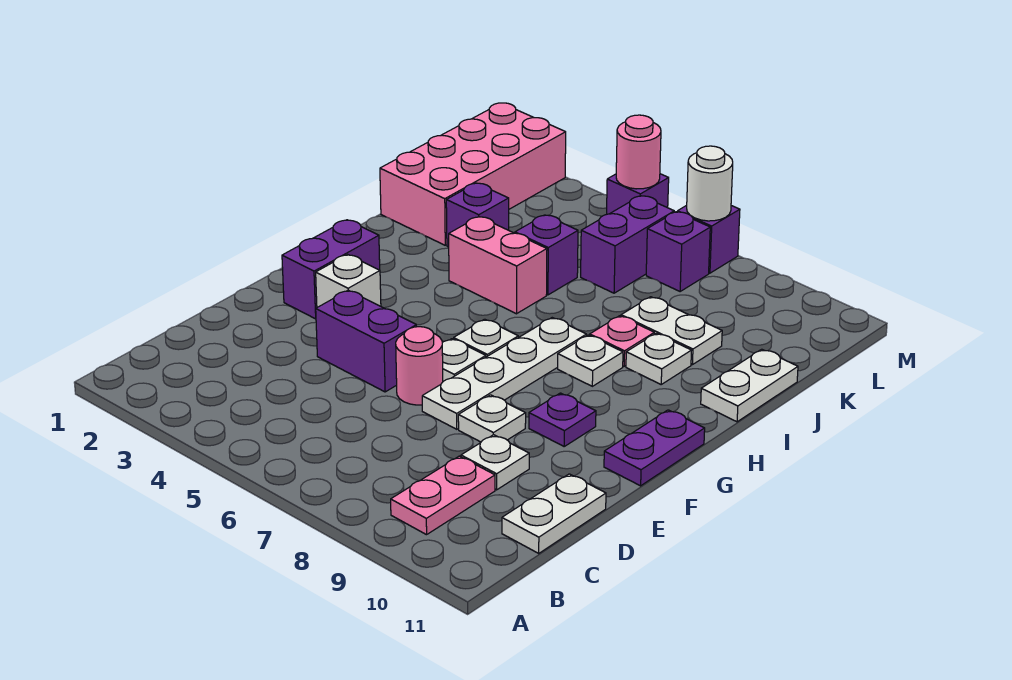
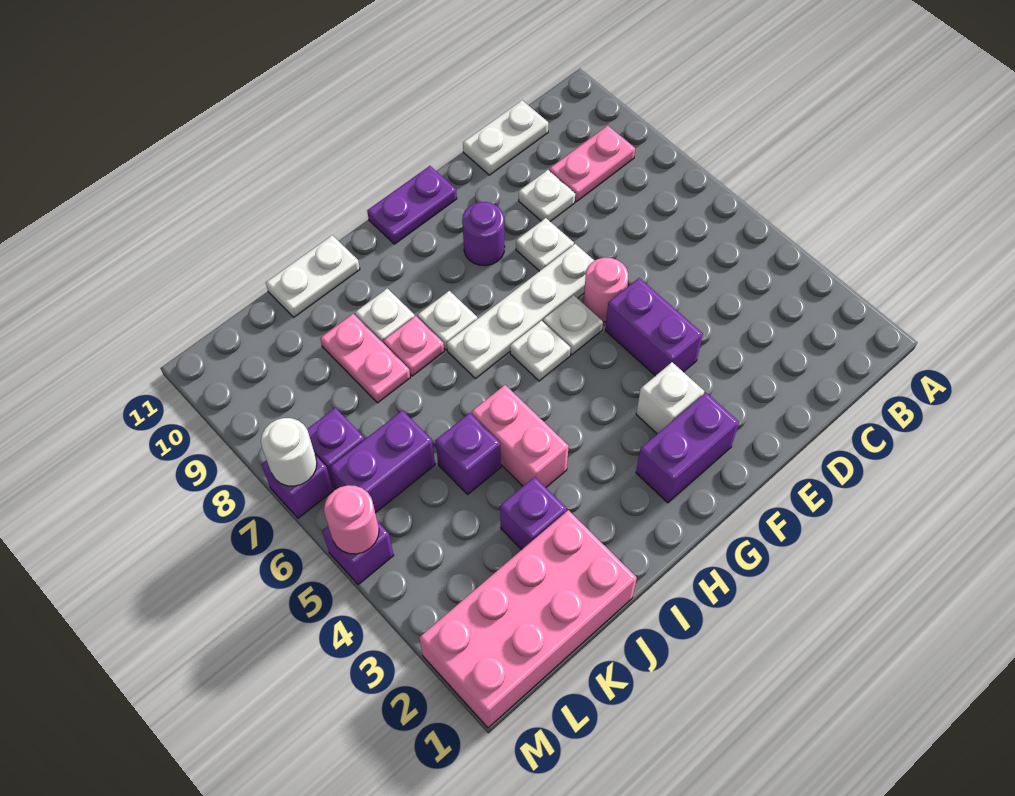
purple plate F9 level 1 -> purple round brick F9 level 1
white plate J8:J9 level 1 -> pink plate J8:J9 level 1

